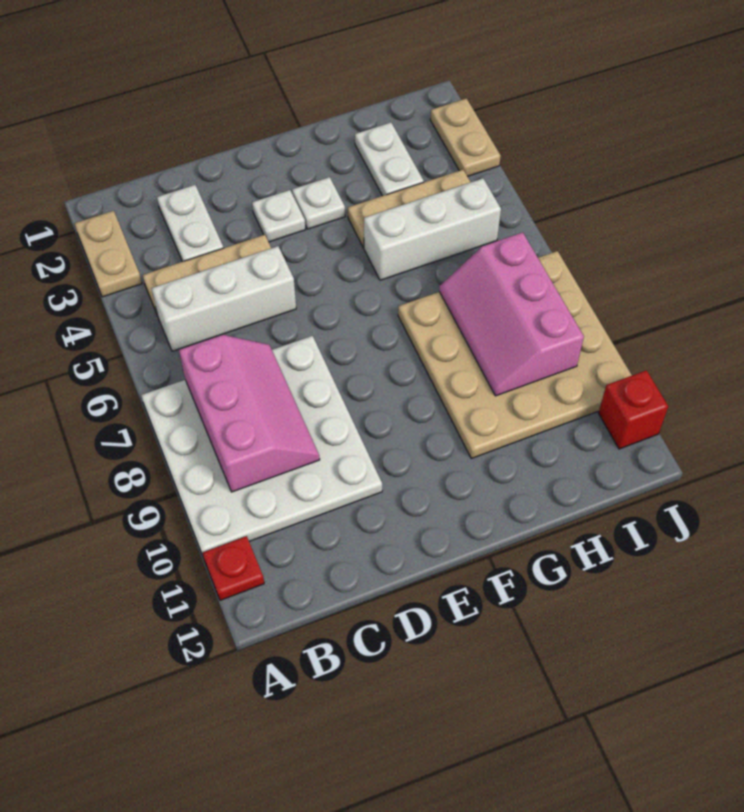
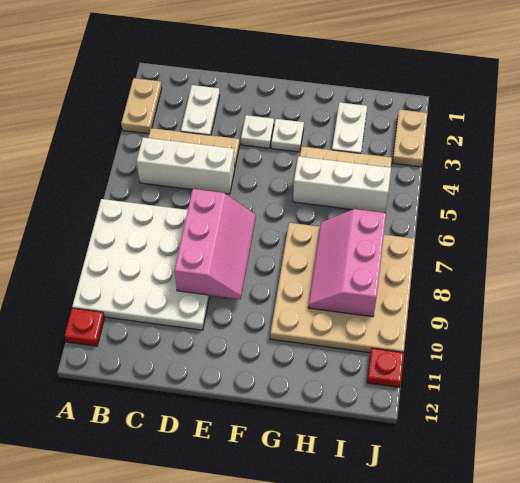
pink slope B7:C9 level 2 top B -> pink slope D7:E9 level 2 top D
red brick J11 level 1 -> red plate J11 level 1

